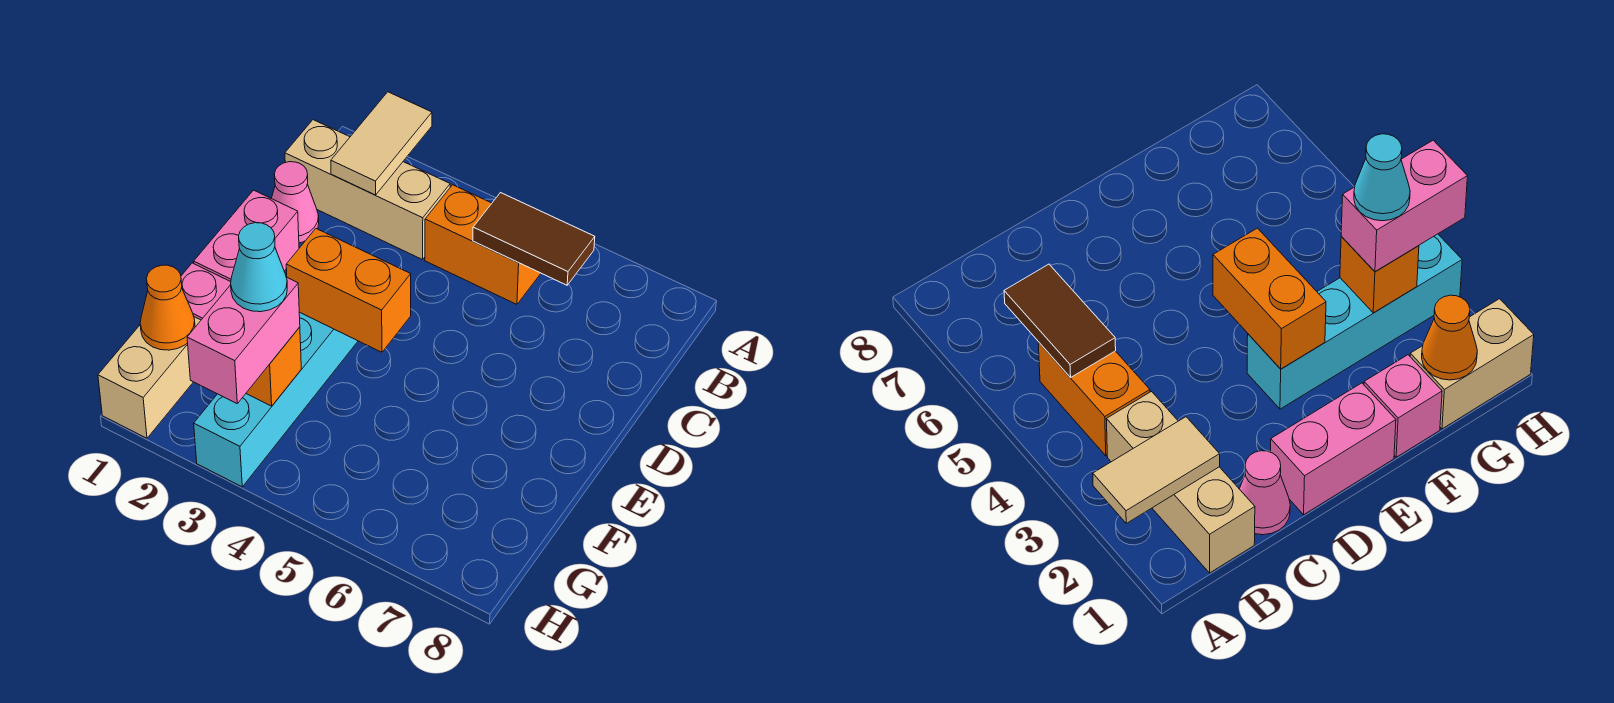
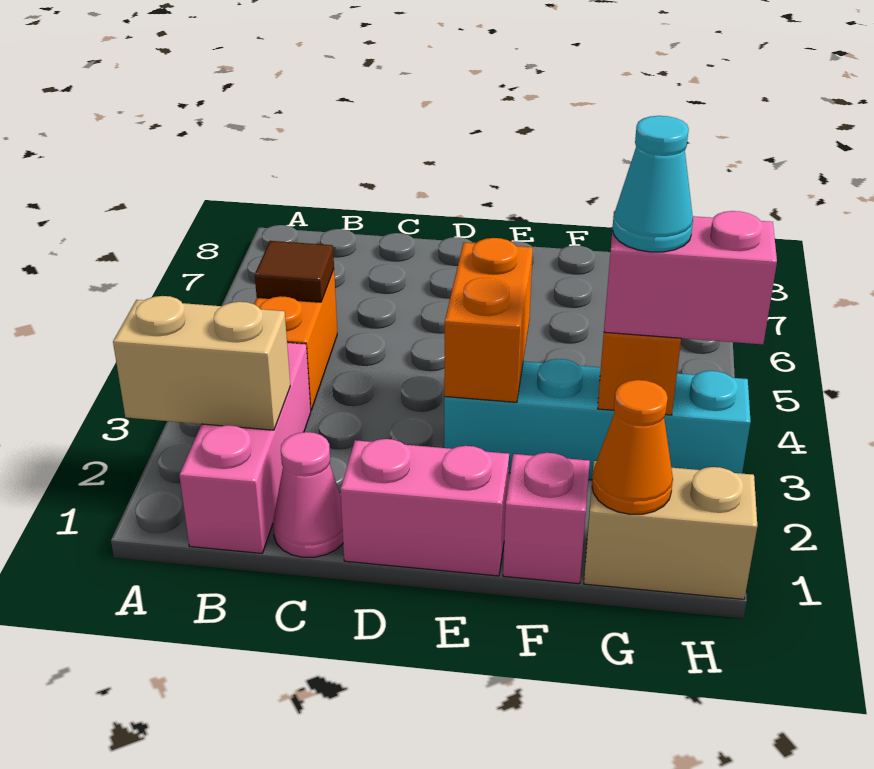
tan tile A2:B2 level 2 -> tan brick A2:B2 level 2
tan brick B1:B3 level 1 -> pink brick B1:B3 level 1
brown tile B5:B6 level 2 -> brown tile B5 level 2

